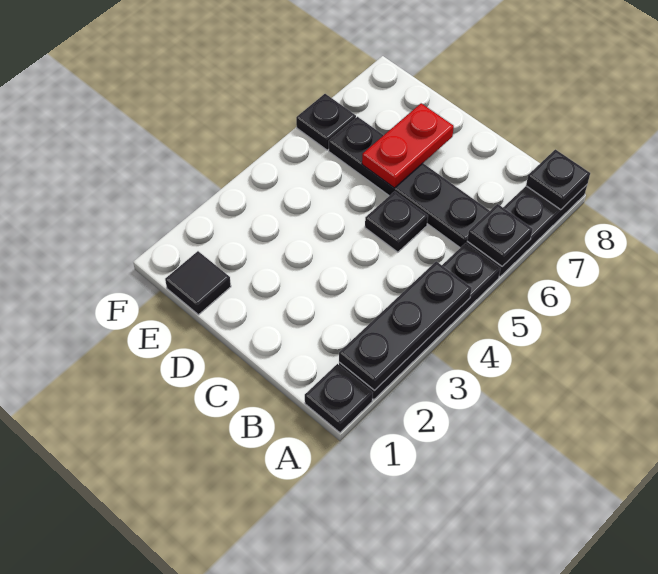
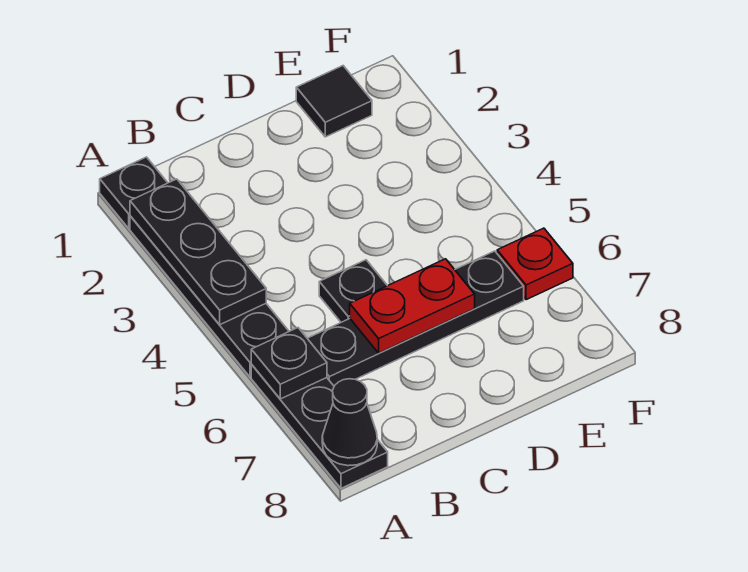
black plate A8 level 2 -> black cone A8 level 2
red plate D6:D7 level 2 -> red plate C6:D6 level 2
black plate F6 level 1 -> red plate F6 level 1

